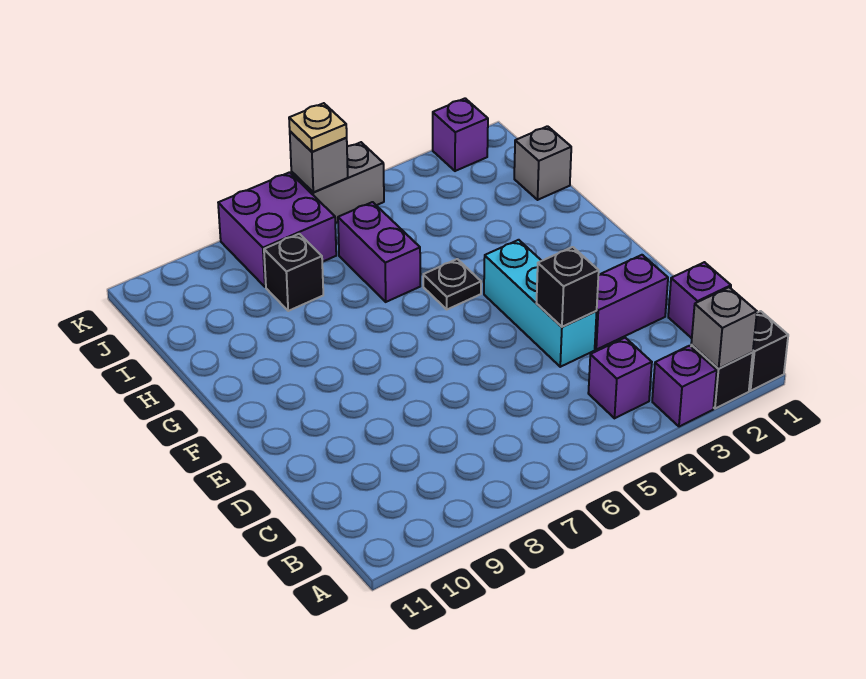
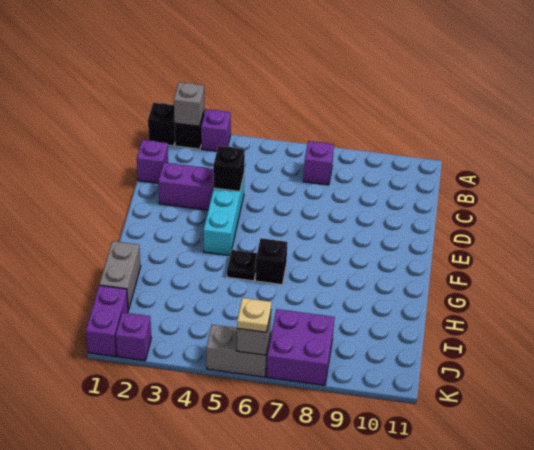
purple brick B4 level 1 -> purple brick B7 level 1
purple brick H6:I6 level 1 -> purple brick J1:K1 level 1
grey brick I1 level 1 -> grey brick H1:I1 level 1
black brick I8 level 1 -> black brick G6 level 1

